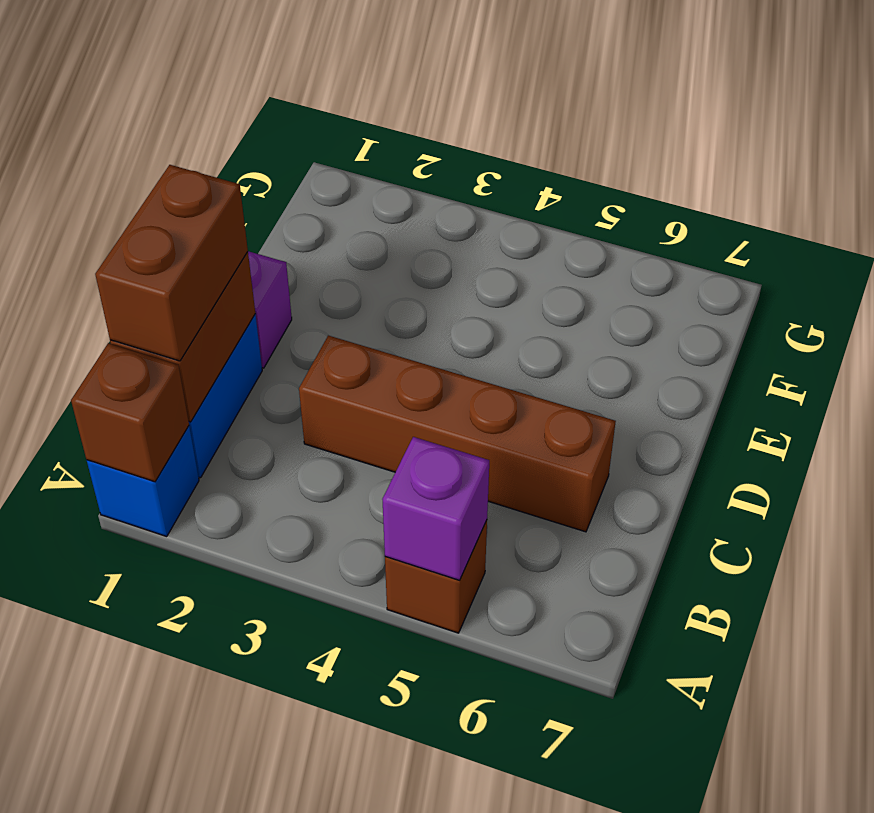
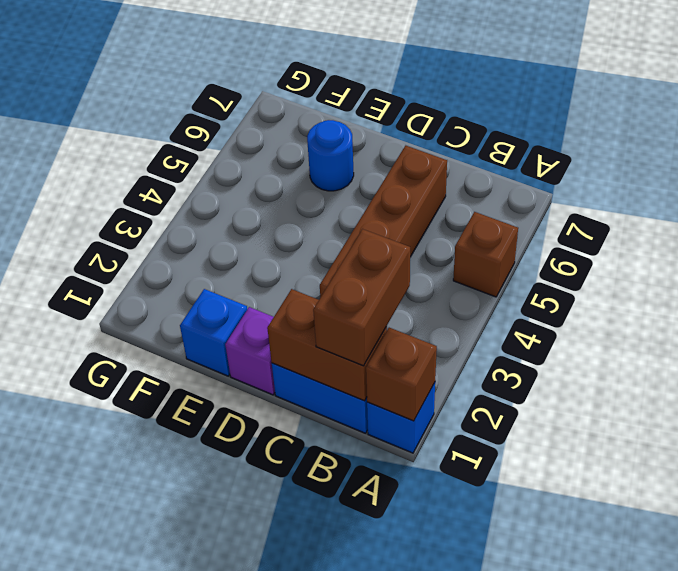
purple brick A5 level 2 -> none
brown brick B1:C1 level 3 -> brown brick B1:B2 level 3
none -> blue brick E1 level 1
none -> blue round brick E6 level 1

